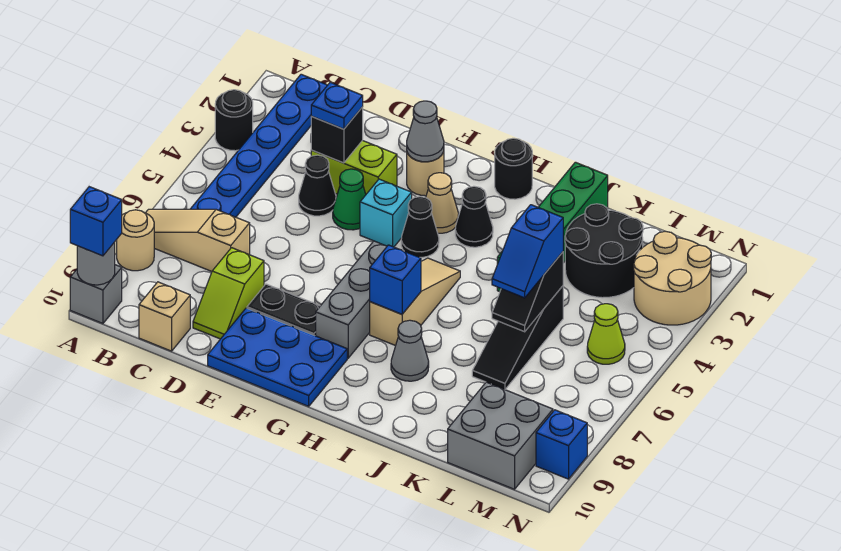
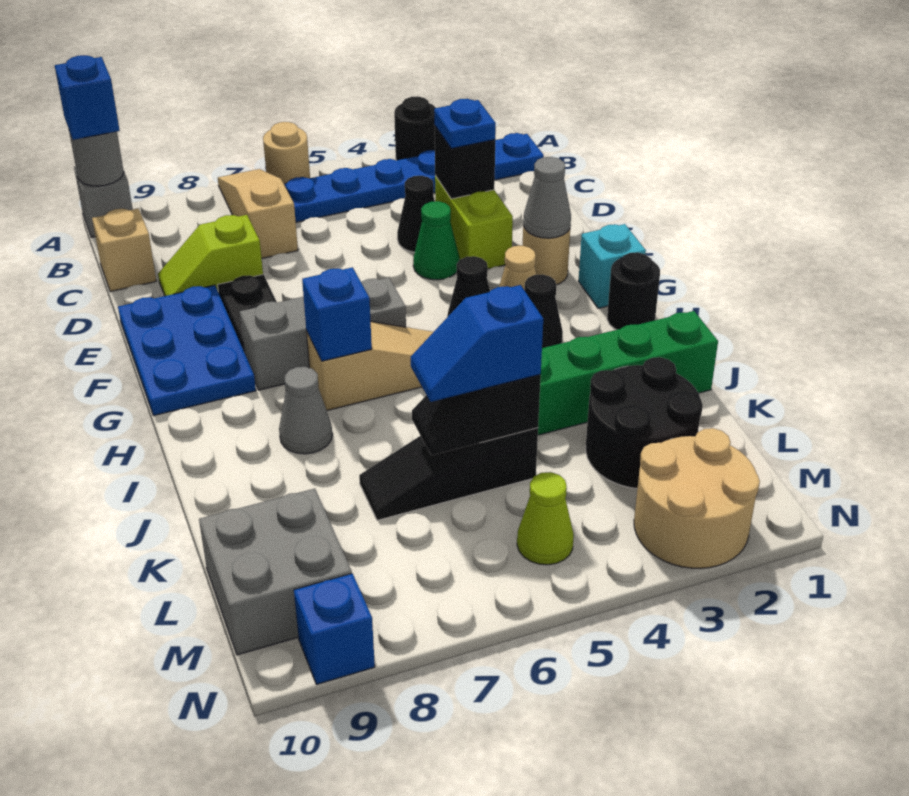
tan round brick A8 level 1 -> tan round brick A6 level 1
cyan brick F4 level 1 -> cyan brick G1 level 1

